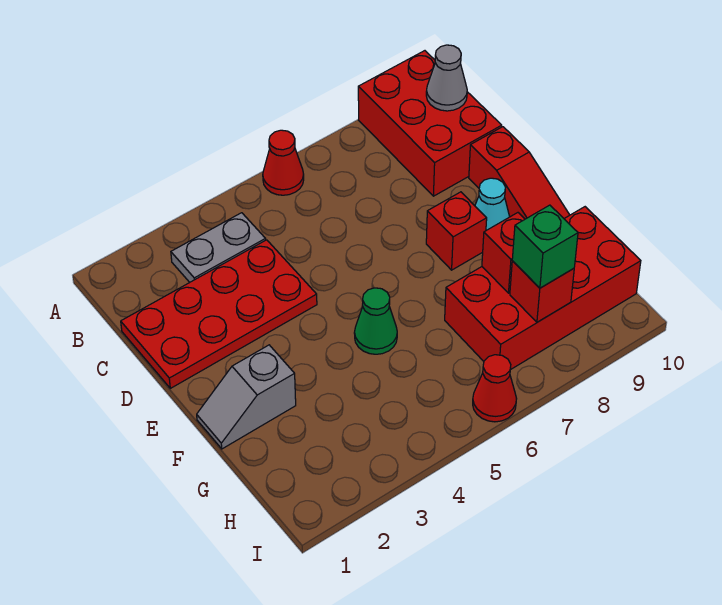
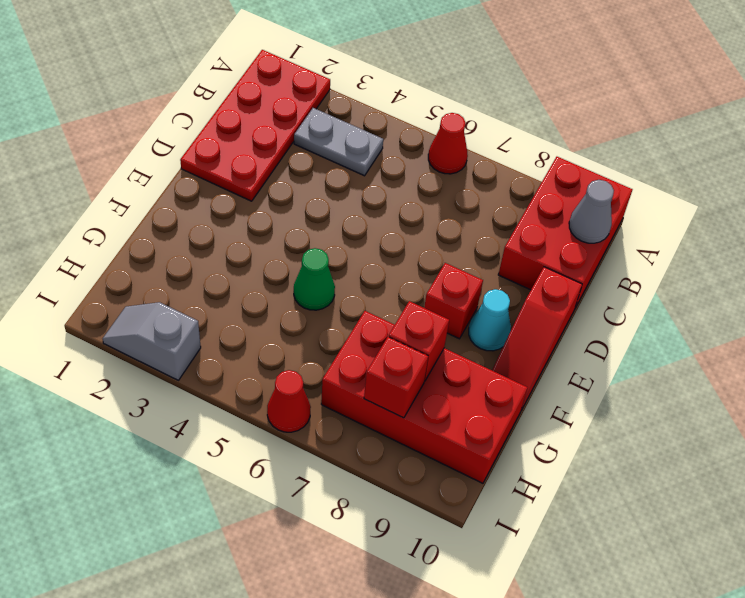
red plate C1:D4 level 1 -> red plate A1:D2 level 1
grey slope F1:F2 level 1 top 2 -> grey slope I2:I3 level 1 top 3
green brick H8 level 3 -> none

